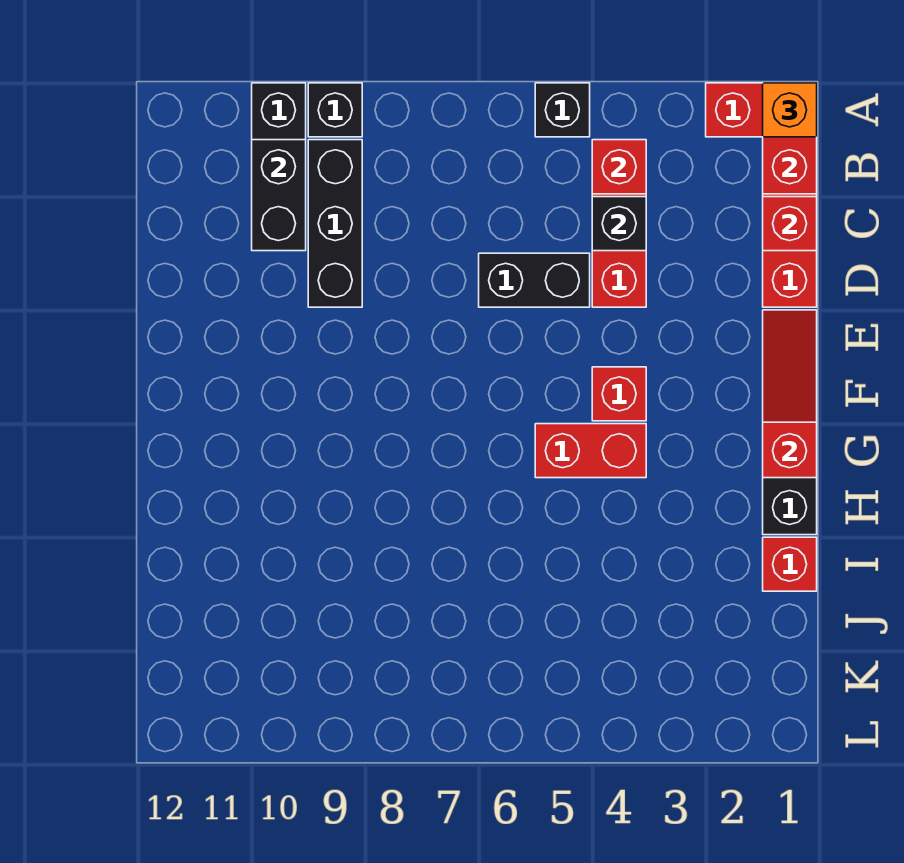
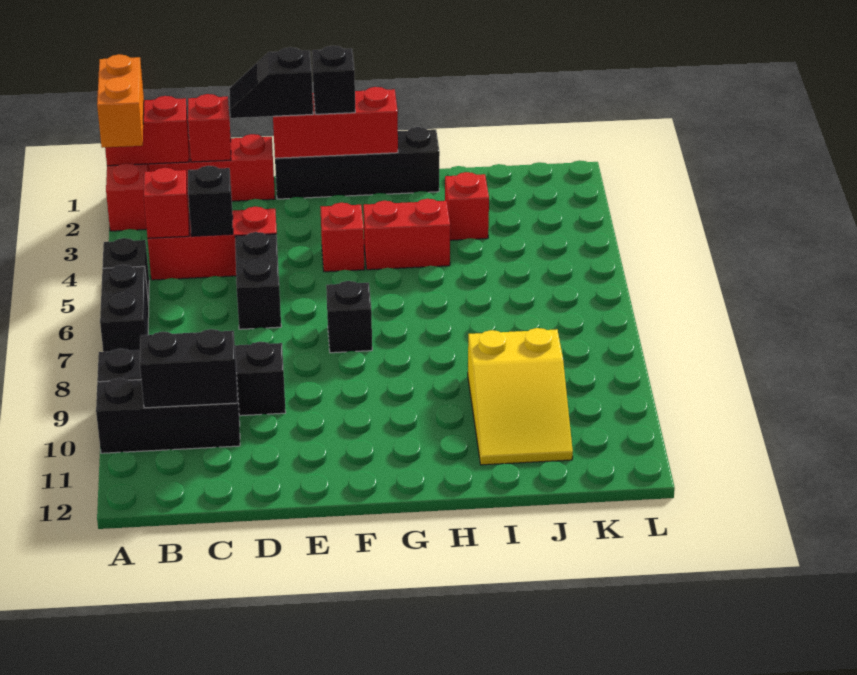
orange brick A1 level 3 -> orange brick A1:A2 level 3
none -> black brick A6:A7 level 1
none -> black slope D1:E1 level 3 top E
red slope E1:G1 level 2 top G -> red brick E1:G1 level 2
none -> black brick F1 level 3
none -> black brick F7 level 1
red brick G4:G5 level 1 -> red brick G4:H4 level 1
red brick I1 level 1 -> red brick I3 level 1
none -> yellow slope I9:J11 level 1 top 9

